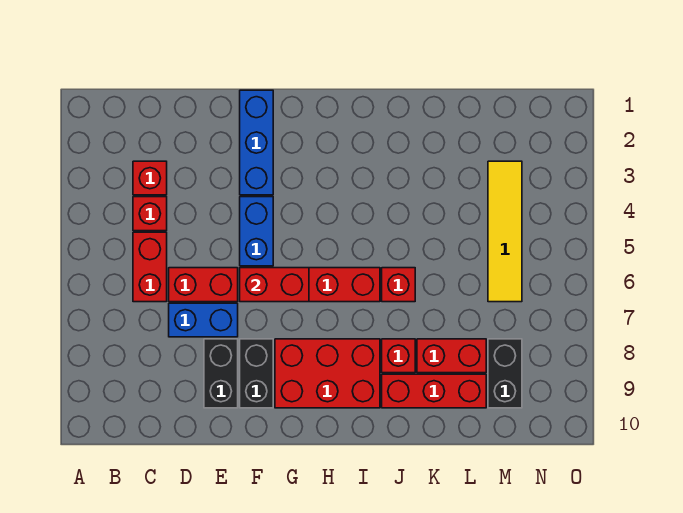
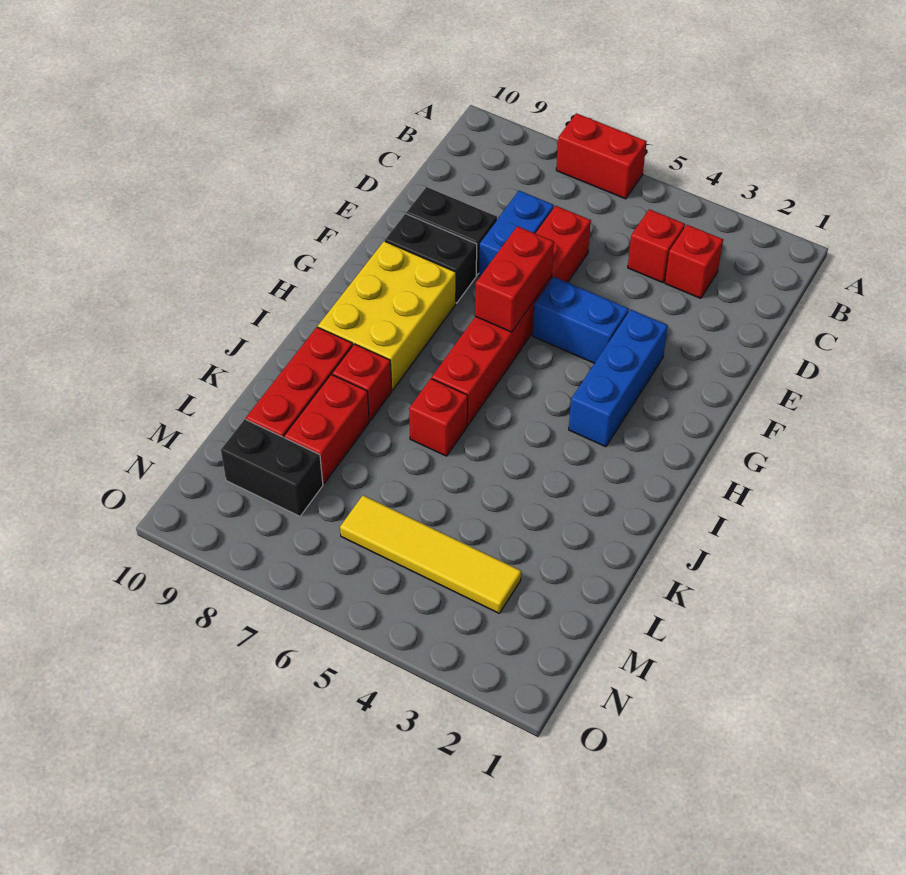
red brick C5:C6 level 1 -> red brick A6:A7 level 1
blue brick F1:F3 level 1 -> blue brick F3:H3 level 1
red brick G8:I9 level 1 -> yellow brick G8:I9 level 1

